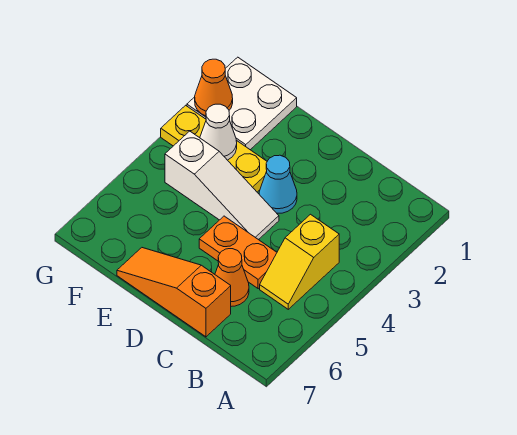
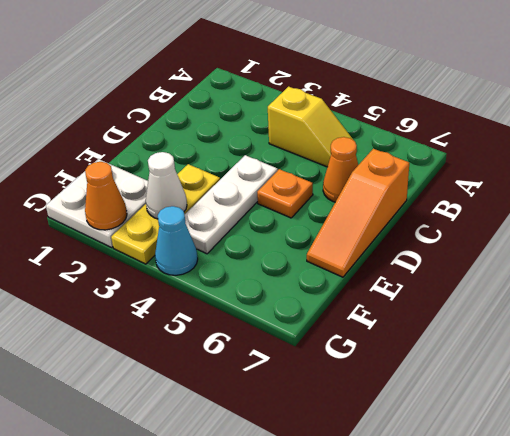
orange plate C5:D5 level 1 -> orange plate D5 level 1
cyan cone D3 level 1 -> cyan cone G4 level 1
white slope D4:F4 level 1 top F -> white plate D4:F4 level 1

